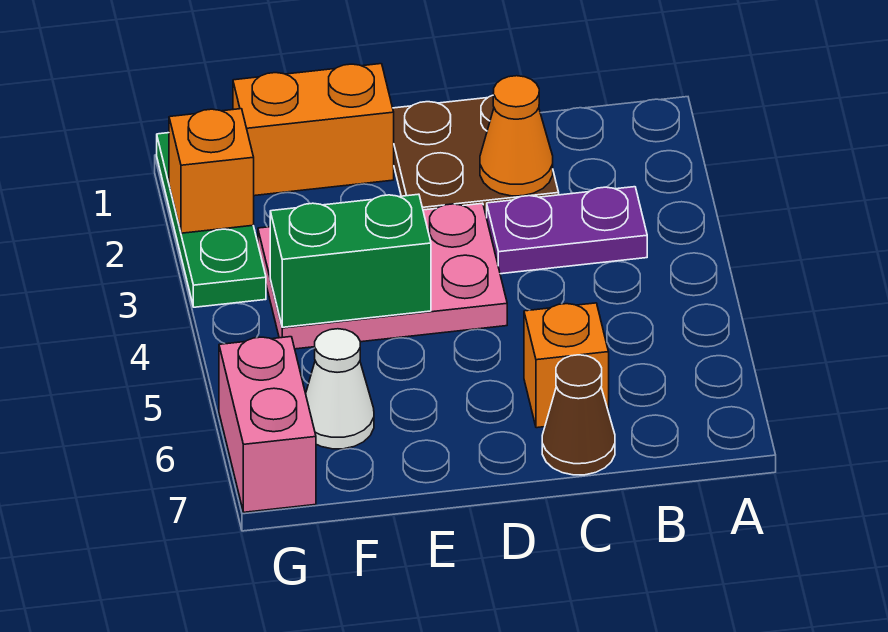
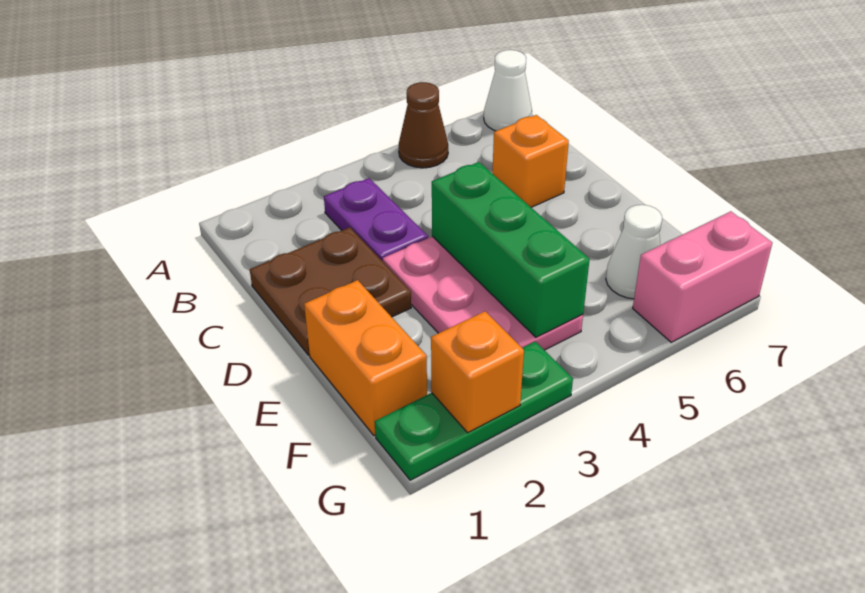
none -> white cone A7 level 1
orange cone C2 level 2 -> none
brown cone C7 level 1 -> brown cone A5 level 1
green brick E4:F4 level 2 -> green brick D4:F4 level 2

